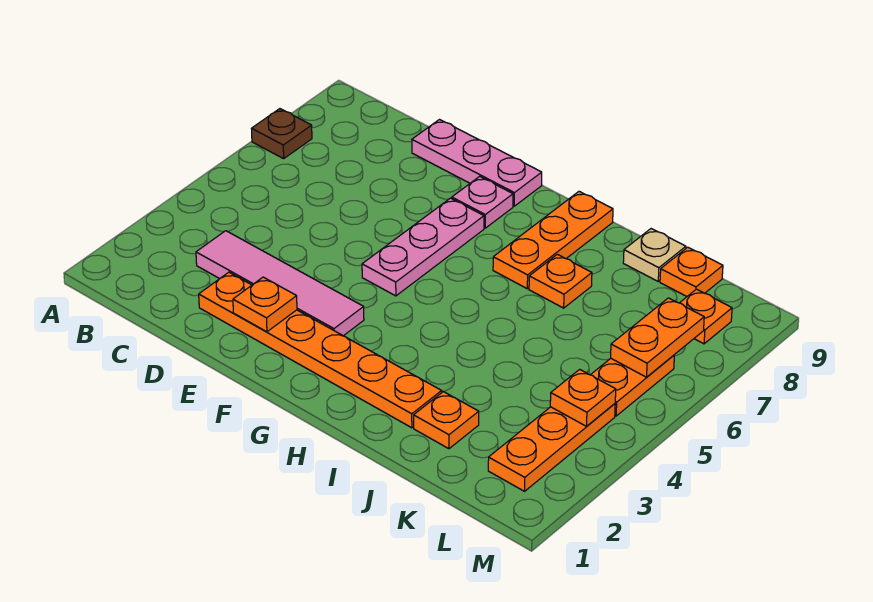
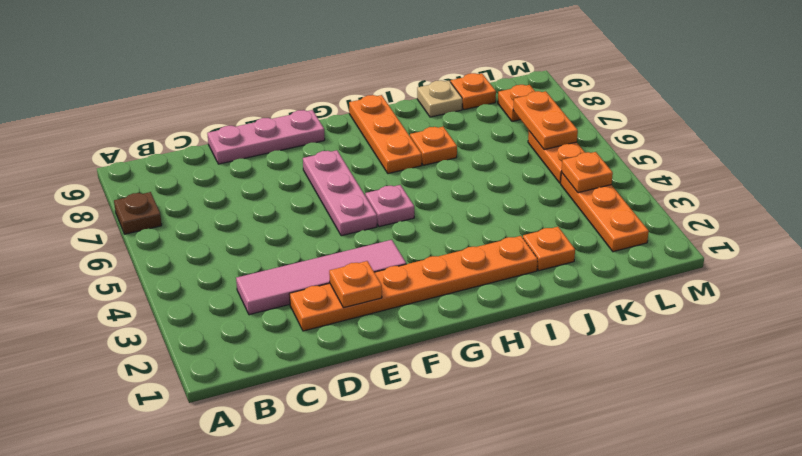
pink plate F8 level 1 -> pink plate G5 level 1

